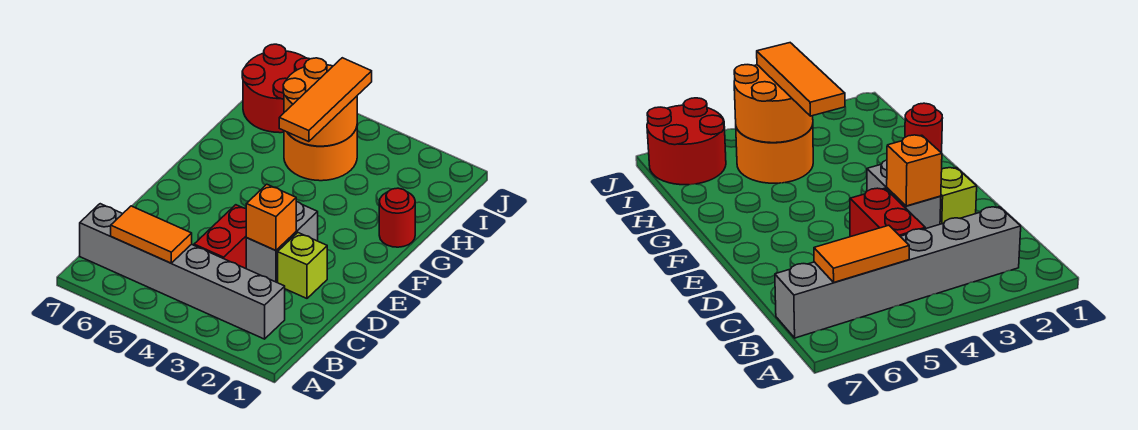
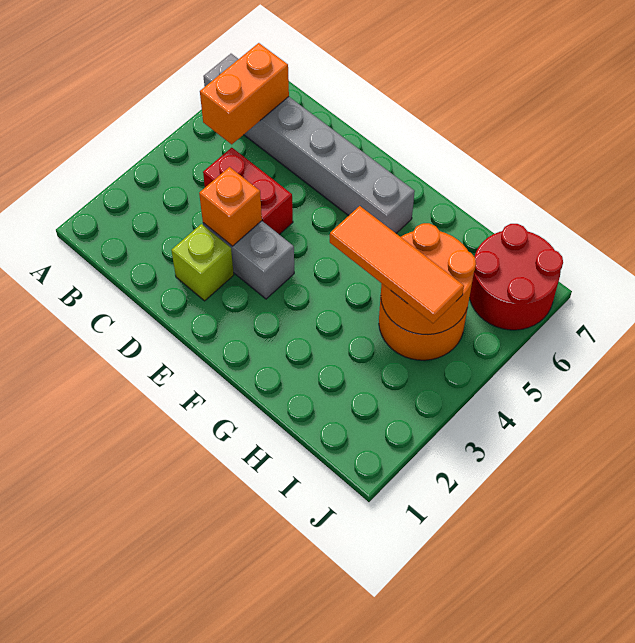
grey brick B2:B7 level 1 -> grey brick A6:F6 level 1
orange tile B5:B6 level 2 -> orange brick B5:B6 level 2
red round brick G1 level 1 -> none

